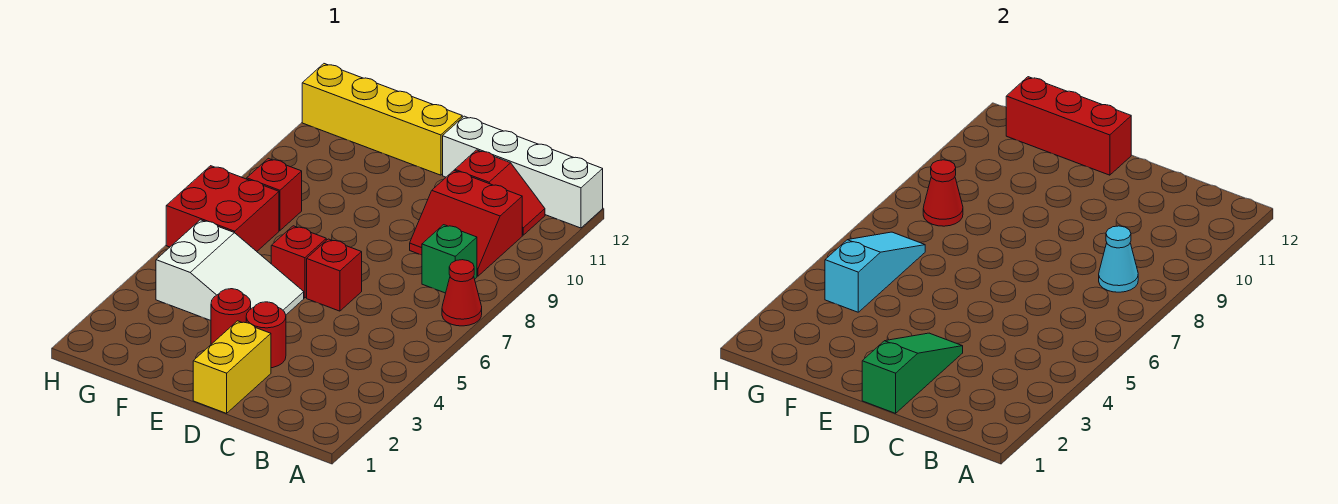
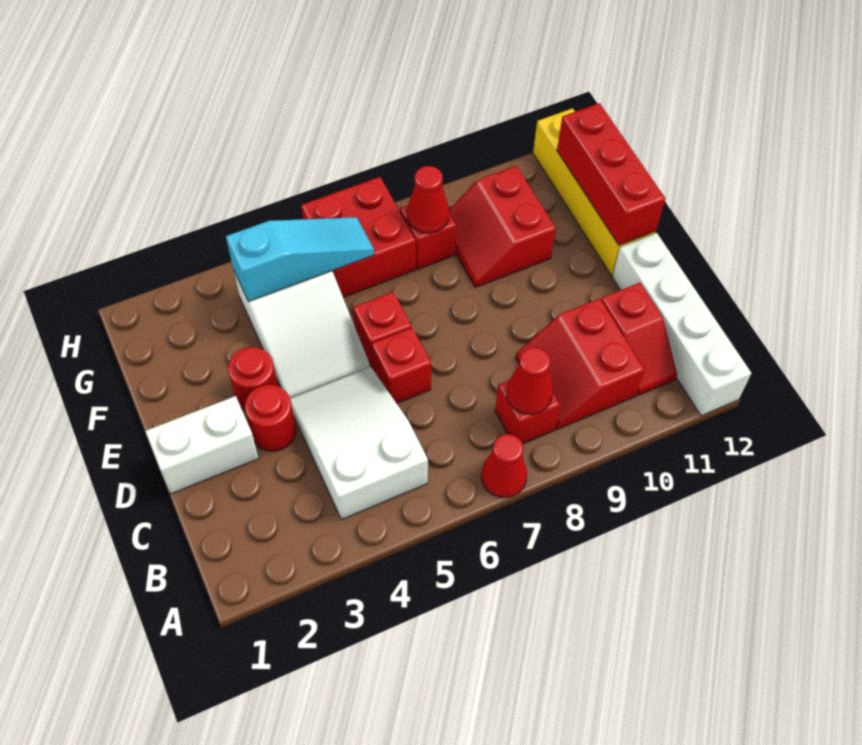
none -> white slope B4:D5 level 1 top B
green brick B8 level 1 -> red brick B8 level 1
cyan cone B8 level 2 -> red cone B8 level 2
yellow brick D1:D2 level 1 -> white brick D1:D2 level 1
green slope D1:D3 level 2 top 1 -> none
none -> red slope F9:G10 level 1 top 10

